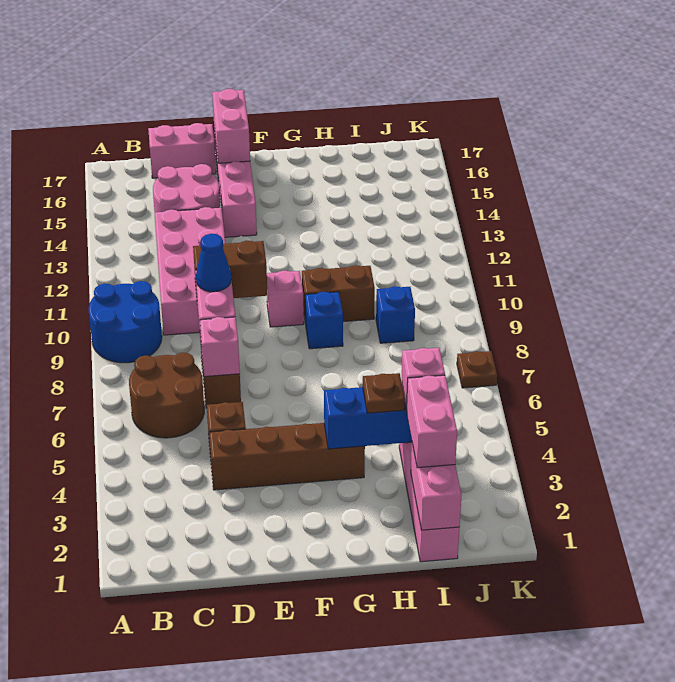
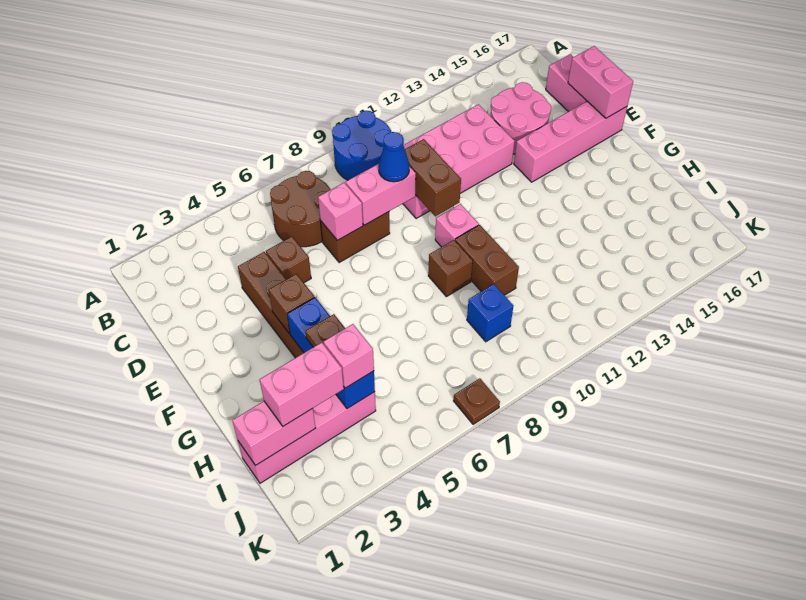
pink brick E16:E17 level 2 -> pink brick D17:E17 level 2
none -> brown brick F4 level 2
blue brick G9 level 1 -> brown brick G9 level 1

